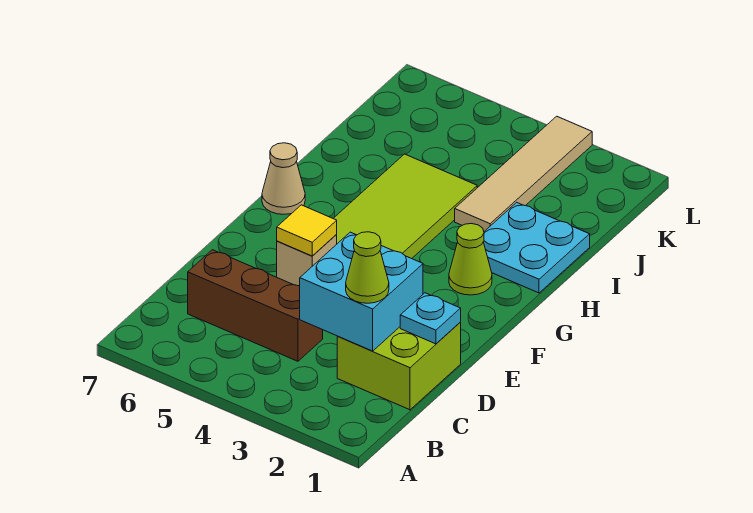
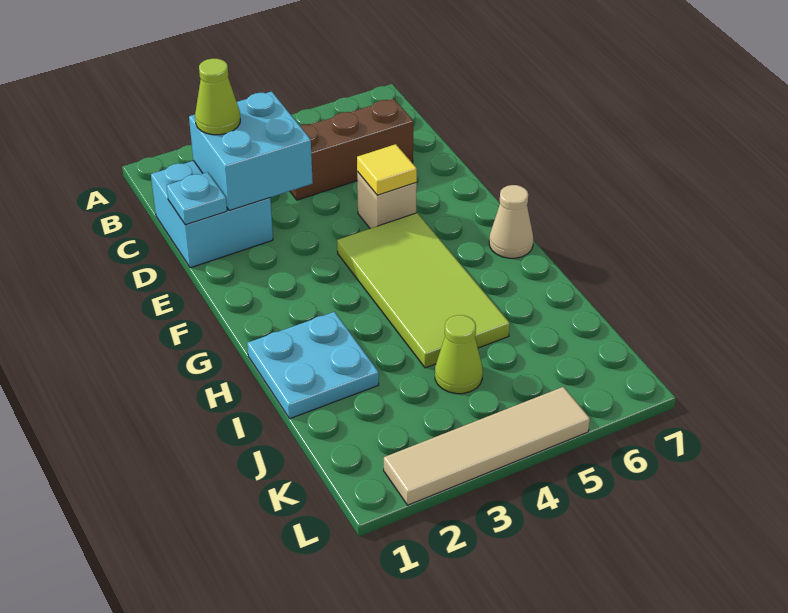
lime brick C1:D2 level 1 -> cyan brick C1:D2 level 1
lime cone G2 level 1 -> lime cone J4 level 1
tan tile I3:L3 level 1 -> tan tile L2:L5 level 1

